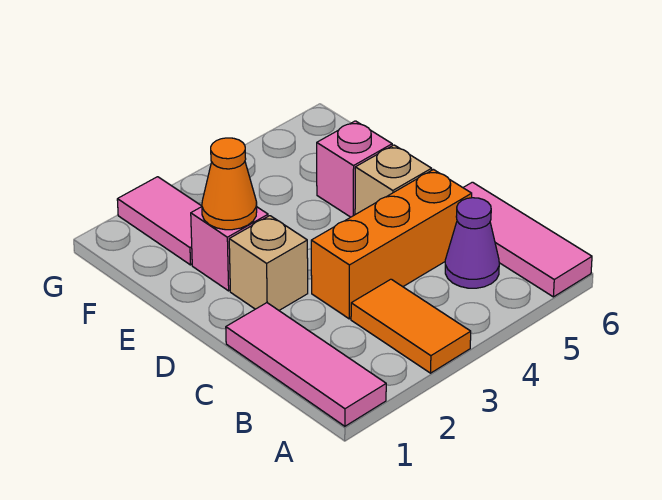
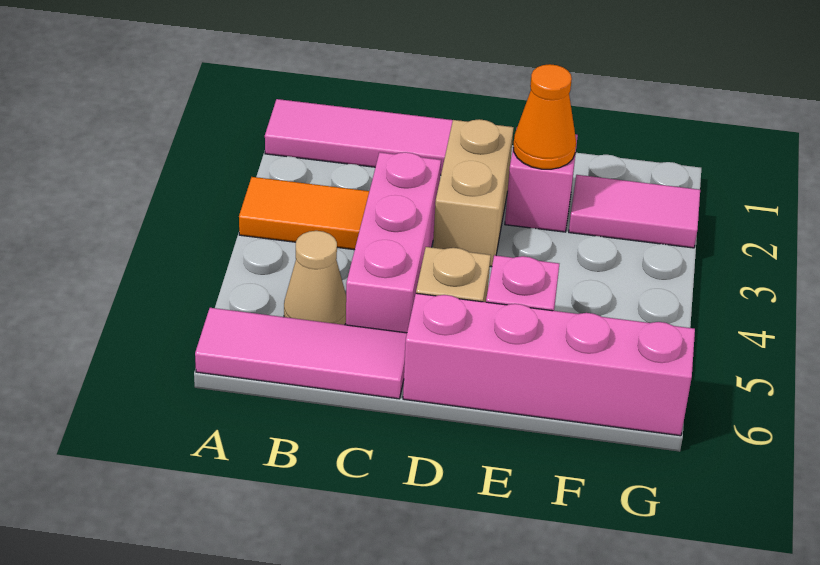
purple cone B5 level 1 -> tan cone B5 level 1
orange brick C3:C5 level 1 -> pink brick C3:C5 level 1
tan brick D2 level 1 -> tan brick D2:D3 level 1
none -> pink brick D6:G6 level 1

